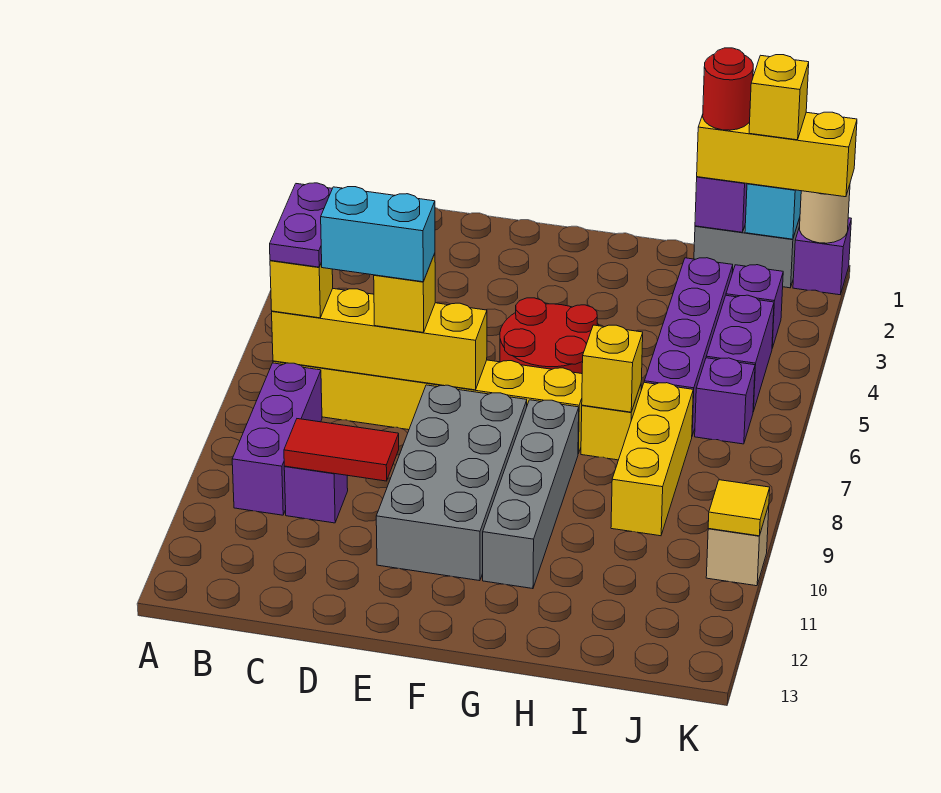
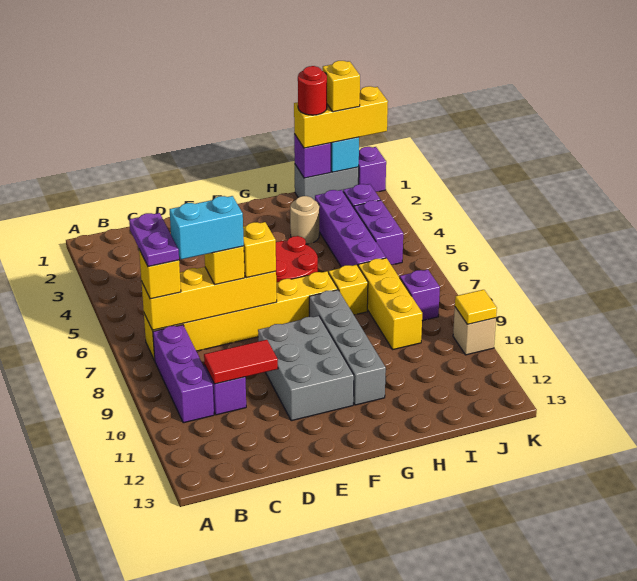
grey brick E8:F11 level 1 -> grey brick E9:F11 level 1
yellow brick H7 level 2 -> yellow brick E7 level 3
purple brick J6 level 1 -> purple brick J8 level 1
tan round brick K1 level 2 -> tan round brick H3 level 1

